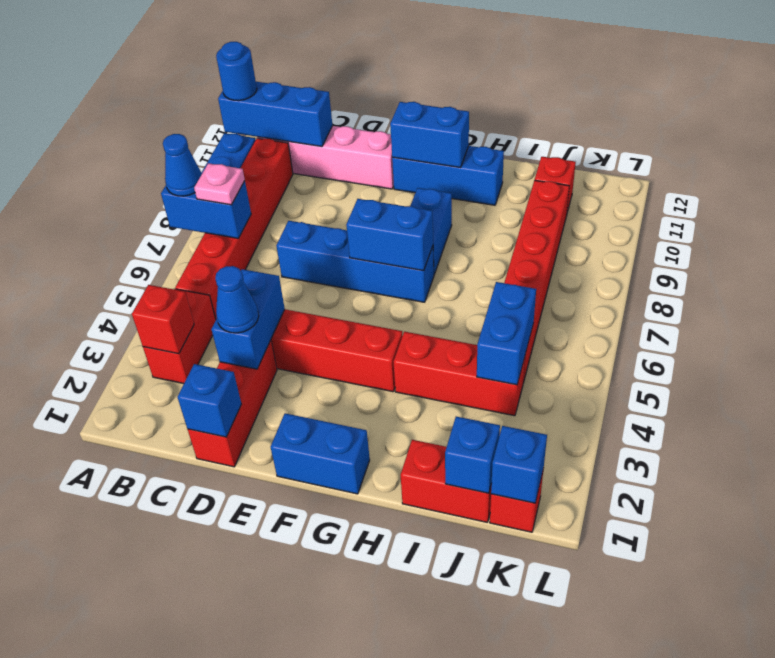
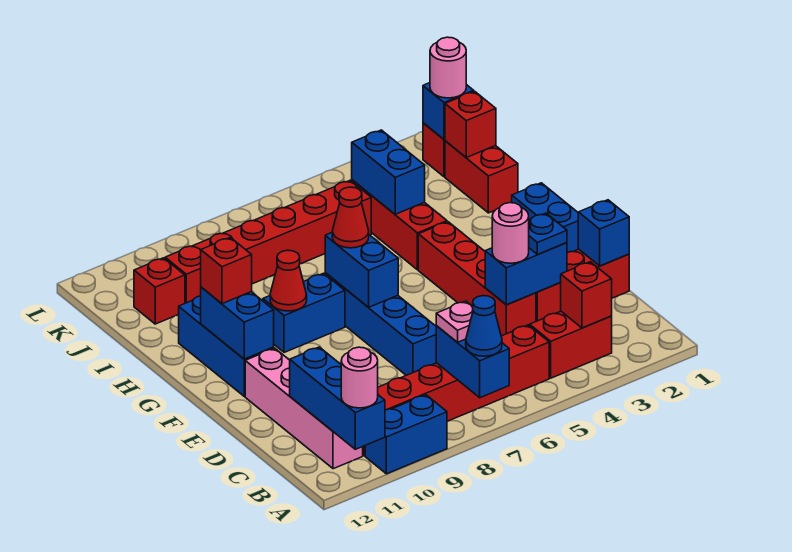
blue round brick A11 level 3 -> pink round brick A11 level 3
blue cone D3 level 3 -> blue plate D3 level 3
none -> pink round brick D4 level 3
none -> red cone G7 level 3
none -> red cone G9 level 2
none -> red brick G11 level 3
blue brick J1 level 2 -> red brick J1 level 2
blue brick J4:J5 level 2 -> blue brick I4:J4 level 2
none -> pink round brick K1 level 3

